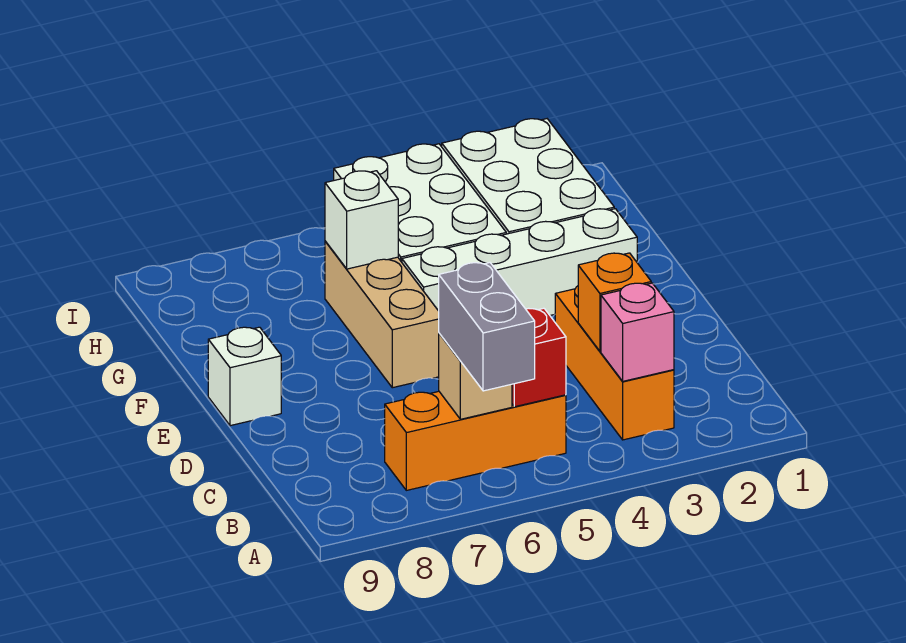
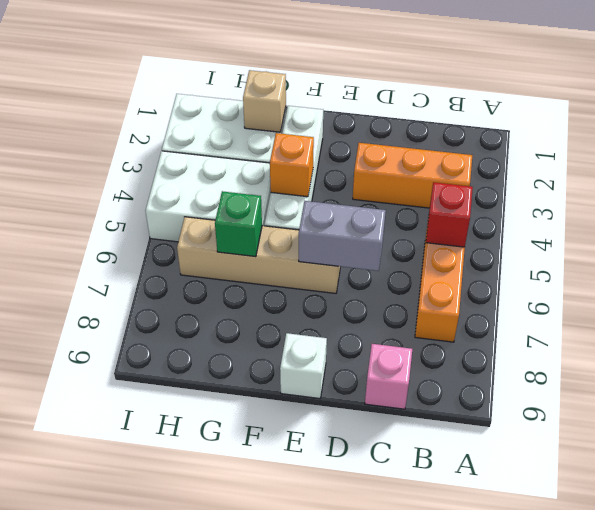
grey brick A6:B6 level 3 -> grey brick D6:E6 level 2
pink brick B3 level 2 -> pink brick C9 level 1
tan brick B6 level 2 -> tan brick G2 level 2
orange brick C3 level 2 -> orange brick F4 level 2
tan brick E6:G6 level 1 -> tan brick E6:H6 level 1
white brick G6 level 2 -> green brick G6 level 2

